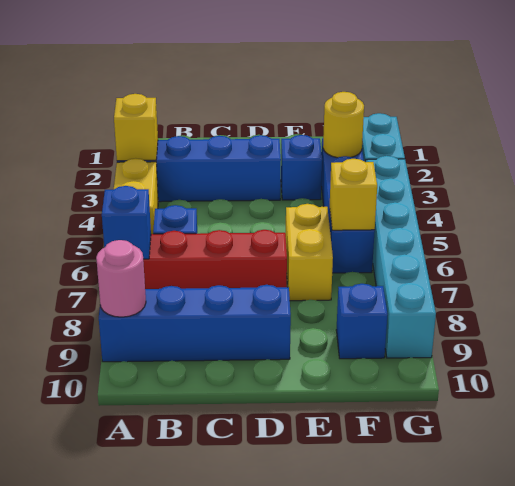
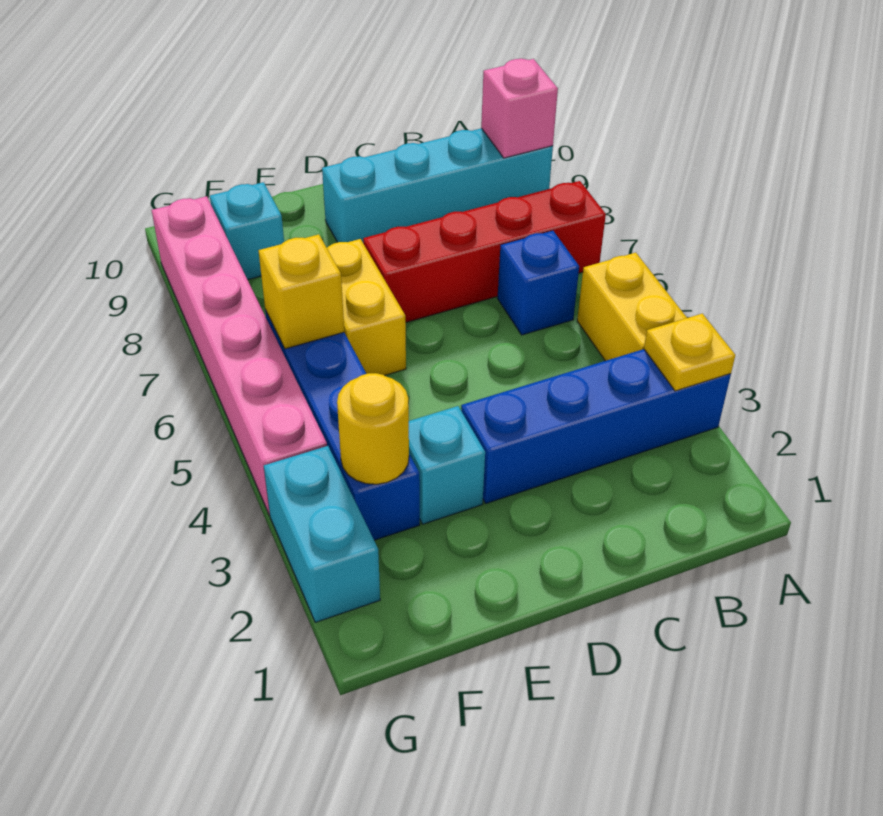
yellow brick A3 level 2 -> yellow plate A3 level 2
blue brick A7 level 2 -> none
blue brick A9:D9 level 1 -> cyan brick A9:D9 level 1
pink round brick A9 level 2 -> pink brick A9 level 2
blue brick E3 level 1 -> cyan brick E3 level 1
blue brick F9 level 1 -> cyan brick F9 level 1
cyan brick G4:G9 level 1 -> pink brick G4:G9 level 1

